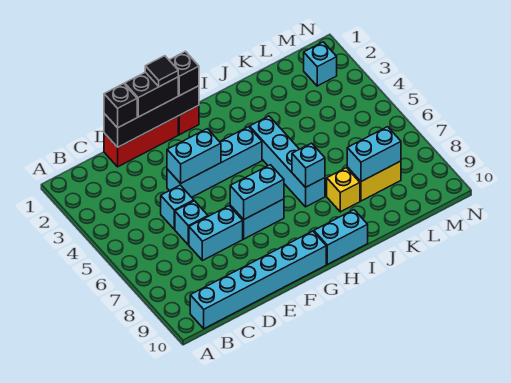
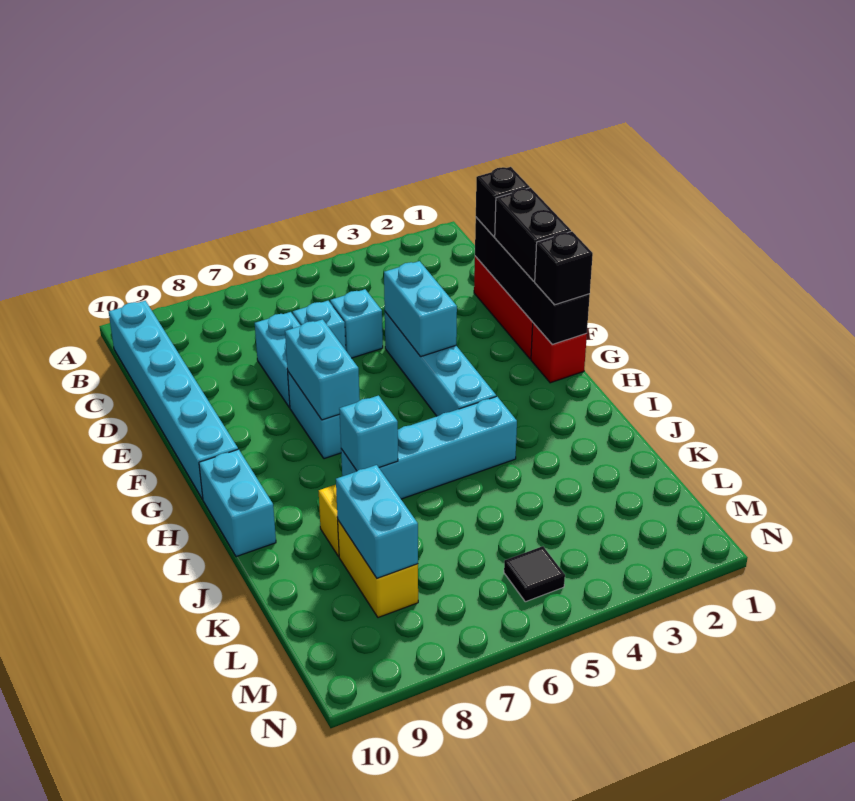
black tile F1 level 4 -> black tile M5 level 1
cyan brick M2 level 1 -> none

